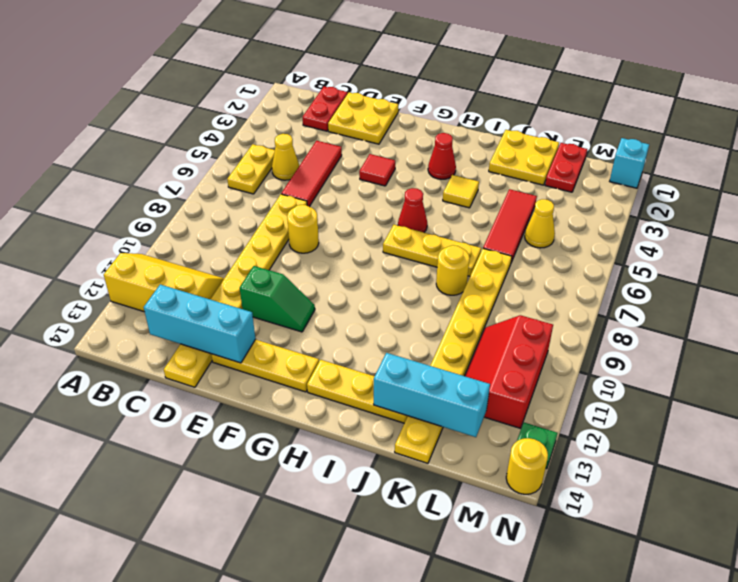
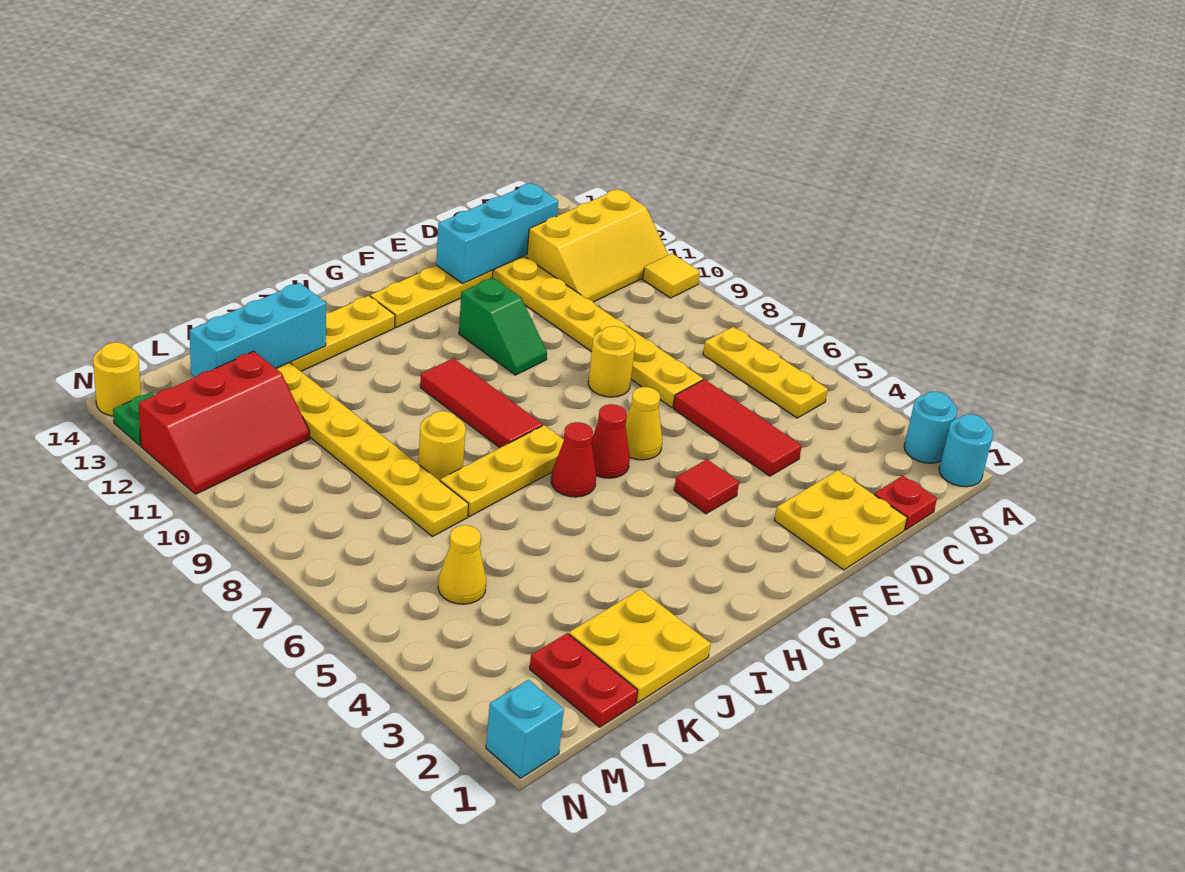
none -> cyan round brick A1 level 1
none -> cyan round brick A2 level 1
yellow plate B5:B6 level 1 -> yellow plate B5:B7 level 1
red plate C1:C2 level 1 -> red plate C1 level 1
yellow cone C5 level 1 -> yellow cone F6 level 1
green slope E11:F11 level 1 top E -> green slope F10:F11 level 1 top 11
red cone H3 level 1 -> red cone G6 level 1
yellow tile I4 level 1 -> yellow tile A10 level 1
red tile K4:K6 level 1 -> red tile H8:H10 level 1
red slope L10:M12 level 1 top M -> red slope L11:N12 level 1 top 12

